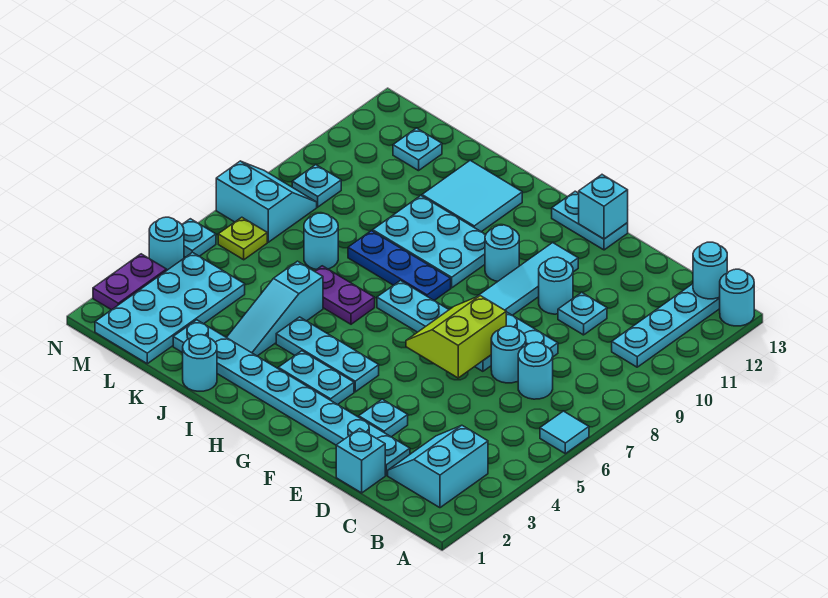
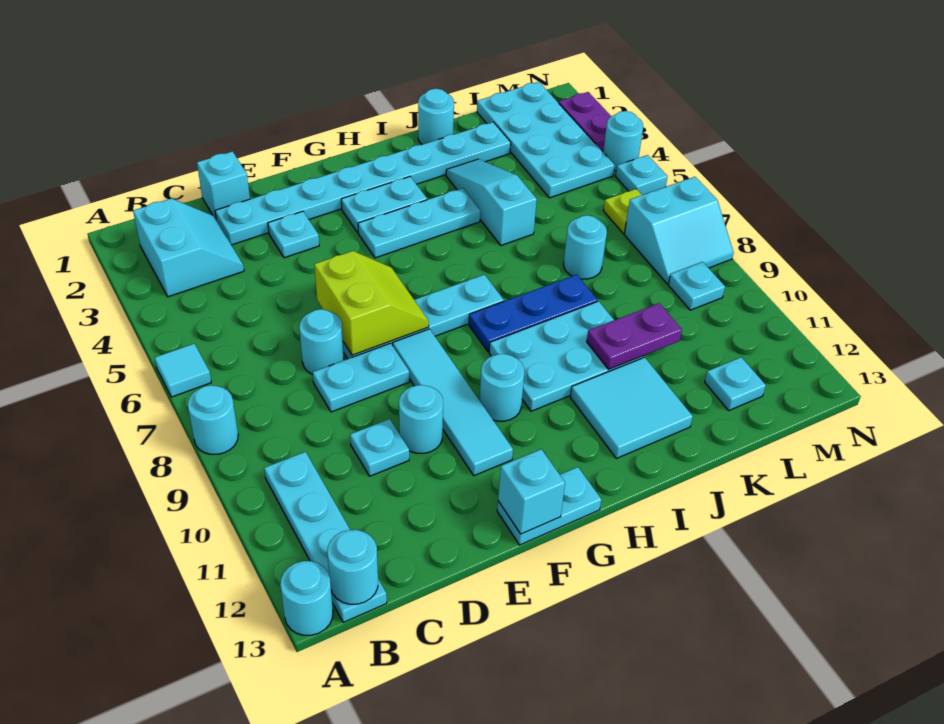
cyan round brick C7 level 1 -> cyan round brick A8 level 1
purple plate I6:J6 level 1 -> purple plate J10:K10 level 2

